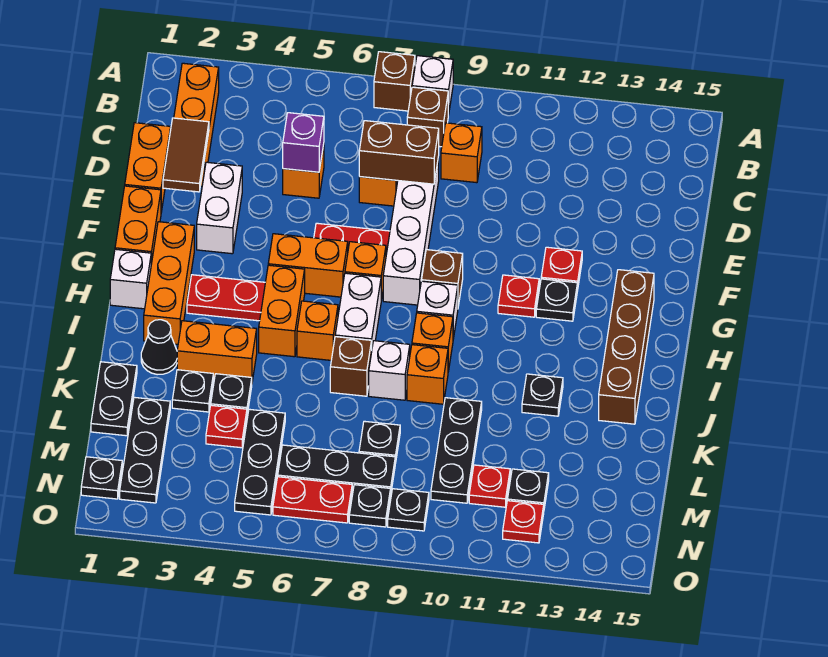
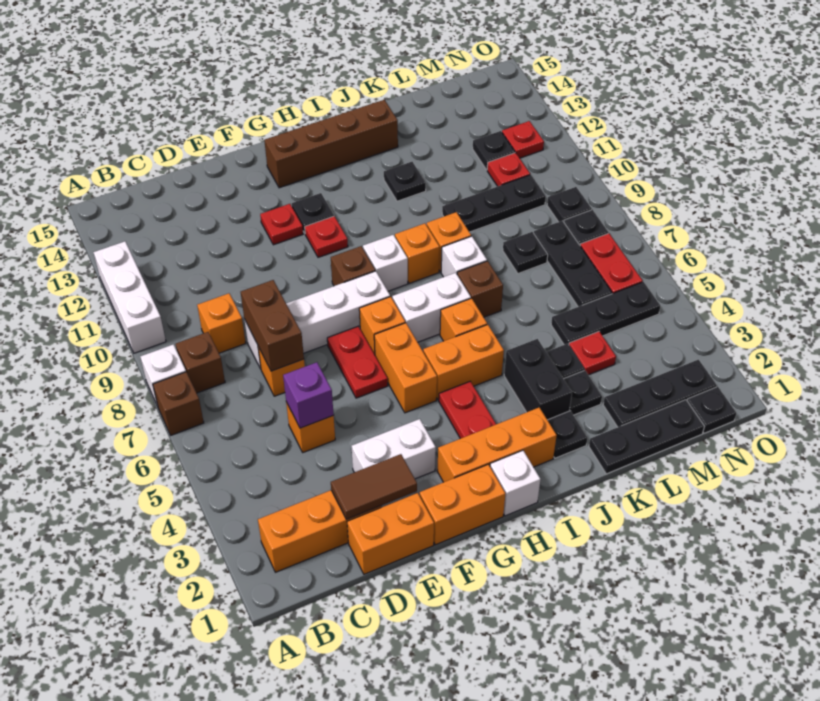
none -> white brick A10:A12 level 1
black cone J2 level 1 -> black plate J2 level 1
orange brick J3:J4 level 1 -> black brick J3:J4 level 1
black plate K1:L1 level 1 -> black plate K1:M1 level 1

